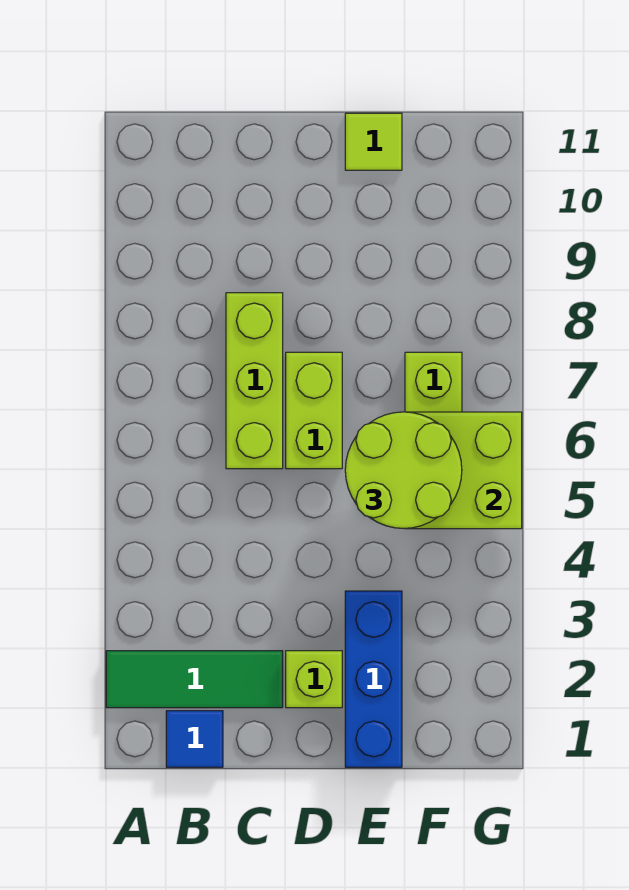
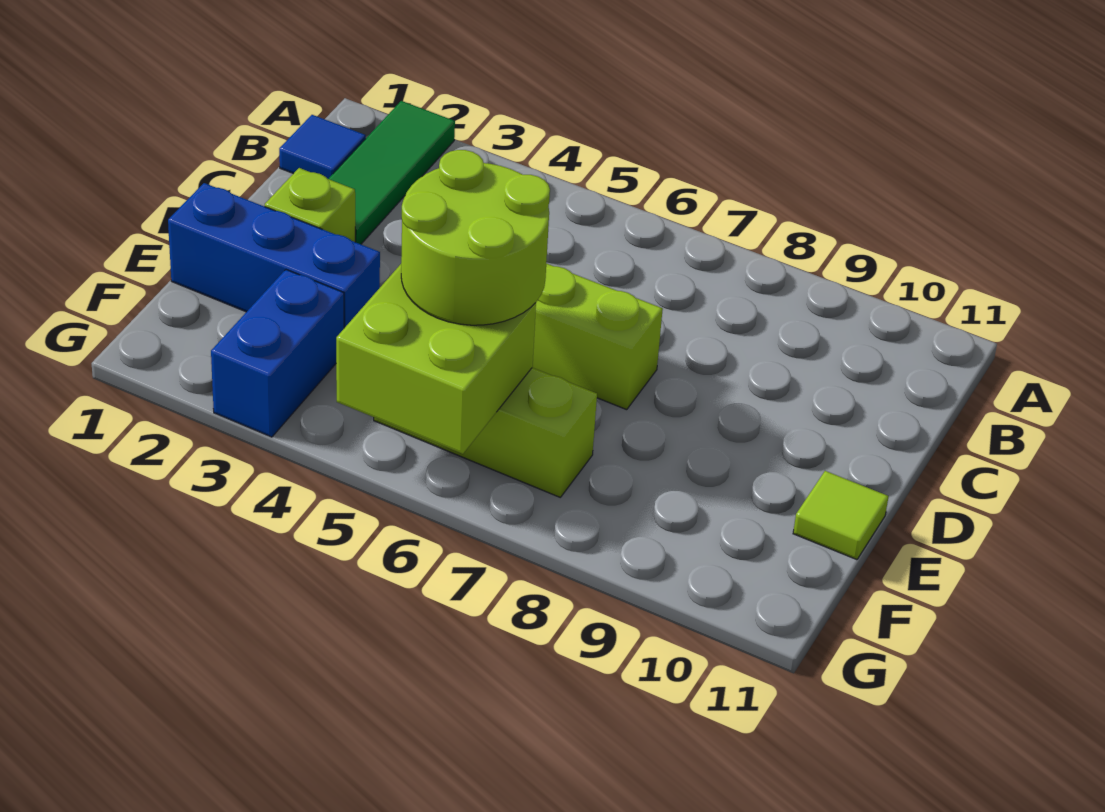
lime brick C6:C8 level 1 -> none
none -> blue brick F3:G3 level 1

